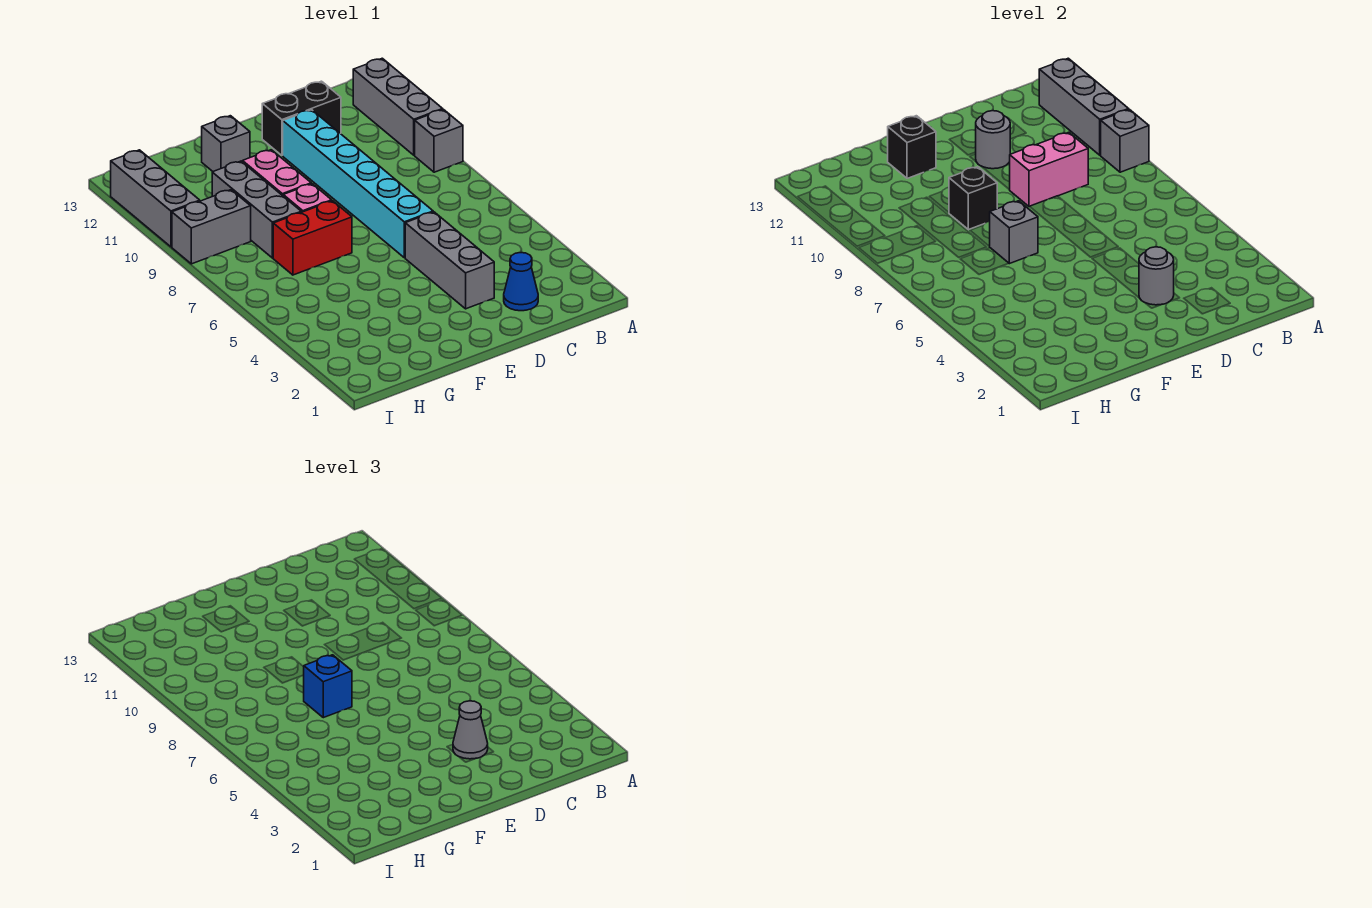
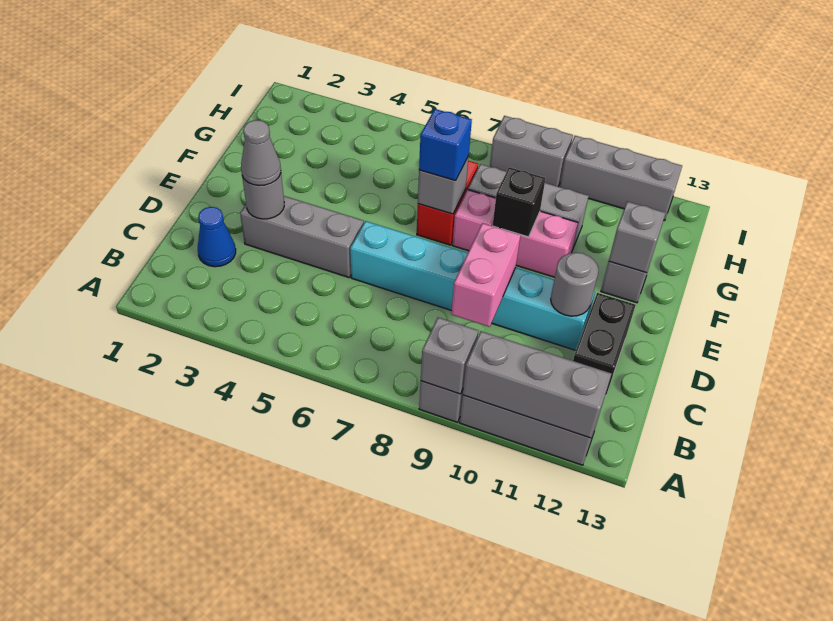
black brick F12 level 2 -> grey brick F12 level 2
grey brick H9:I9 level 1 -> grey brick I8:I9 level 1

